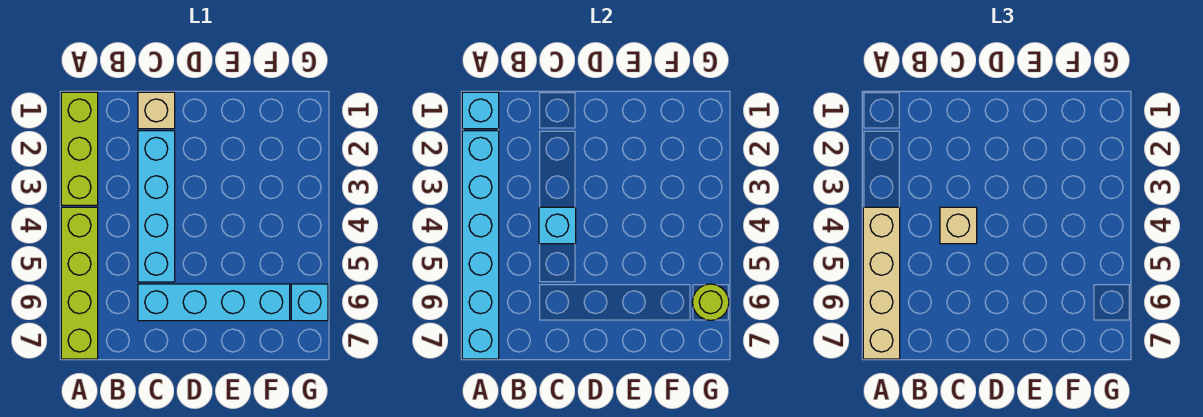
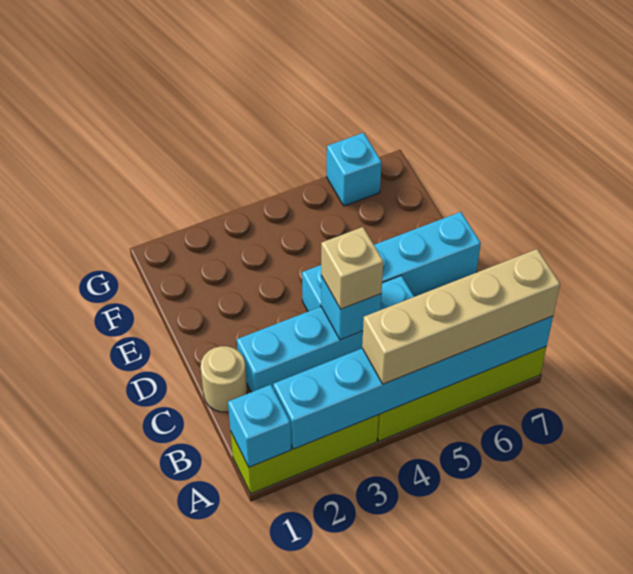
tan brick C1 level 1 -> tan round brick C1 level 1
cyan brick C6:F6 level 1 -> cyan brick D4:D7 level 1
lime round brick G6 level 2 -> none

